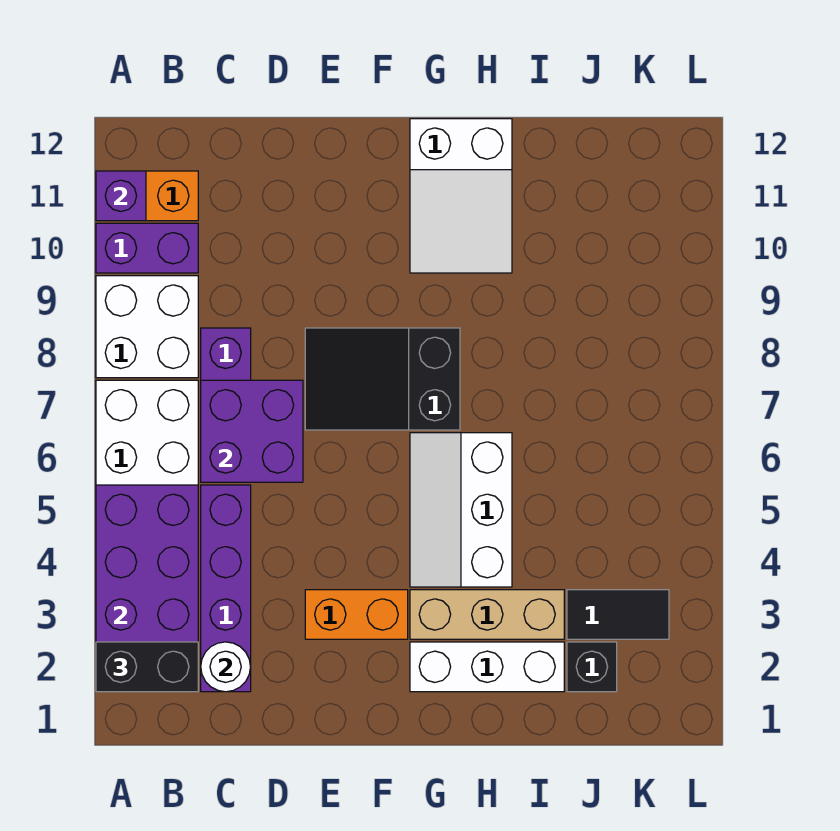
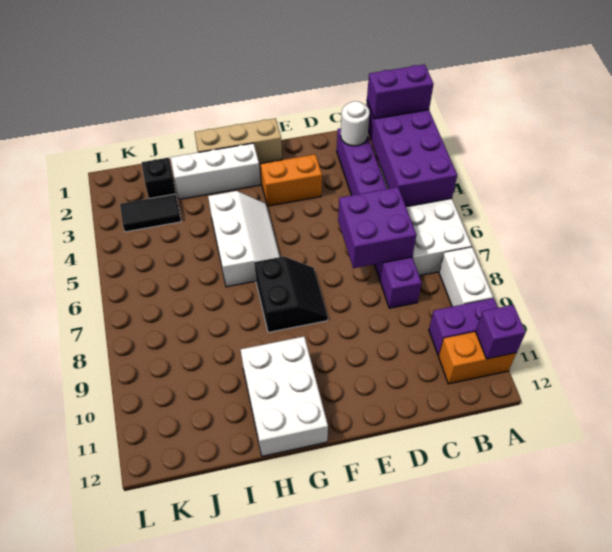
black brick A2:B2 level 3 -> purple brick A2:B2 level 3
white brick A8:B9 level 1 -> white brick A8:A9 level 1
black slope E7:G8 level 1 top G -> black slope F7:G8 level 1 top G
tan brick G3:I3 level 1 -> tan brick F1:H1 level 1
white slope G10:H12 level 1 top 12 -> white brick G10:H12 level 1

